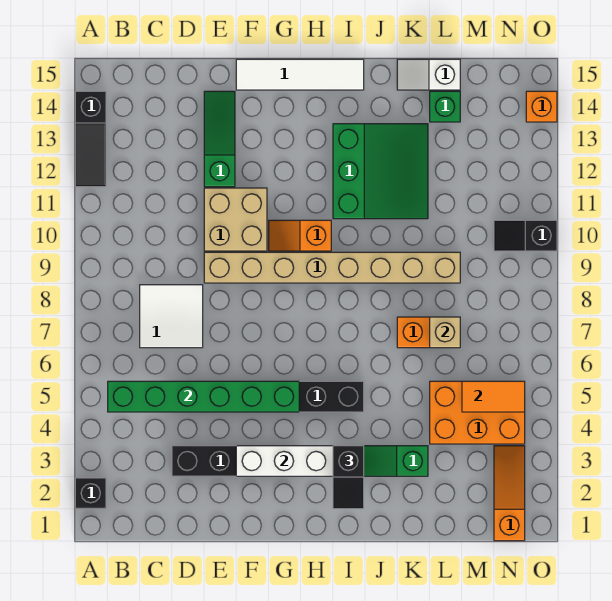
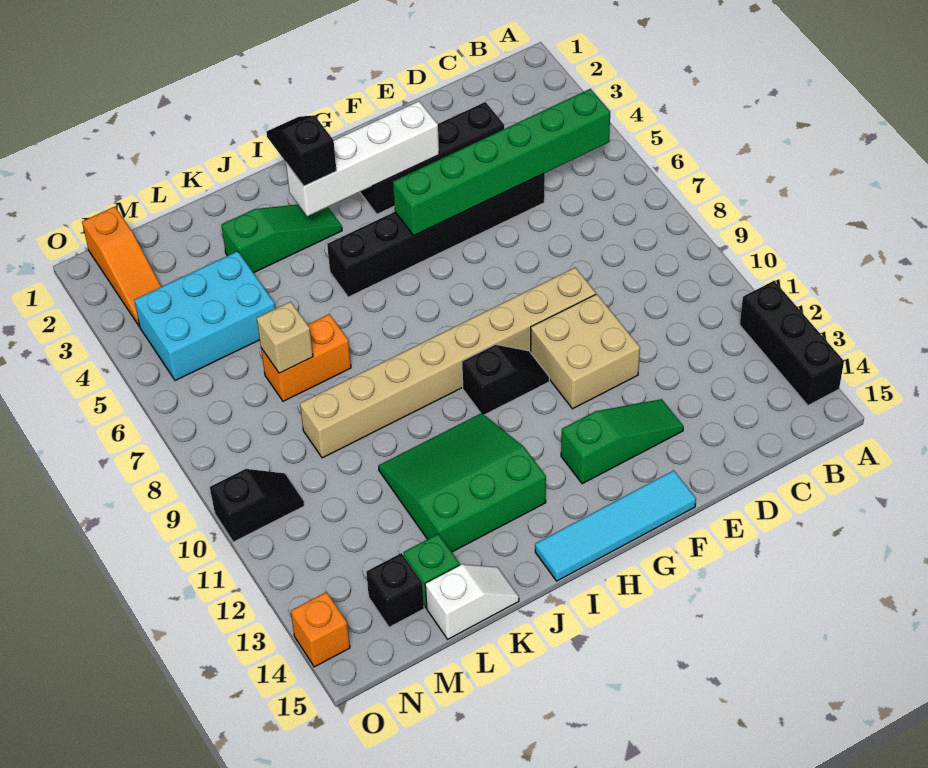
black brick A2 level 1 -> black brick M14 level 1
black slope A12:A14 level 1 top 14 -> black brick A12:A14 level 1
white tile C7:D8 level 1 -> none
green slope E12:E14 level 1 top 12 -> green slope E13:G13 level 1 top G
white tile F15:I15 level 1 -> cyan tile F15:I15 level 1
orange slope G10:H10 level 1 top H -> black slope G10:H10 level 1 top H
green slope I11:K13 level 1 top I -> green slope I11:K13 level 1 top 13
orange brick L4:N5 level 1 -> cyan brick L4:N5 level 1
orange tile M5:N5 level 2 -> none

